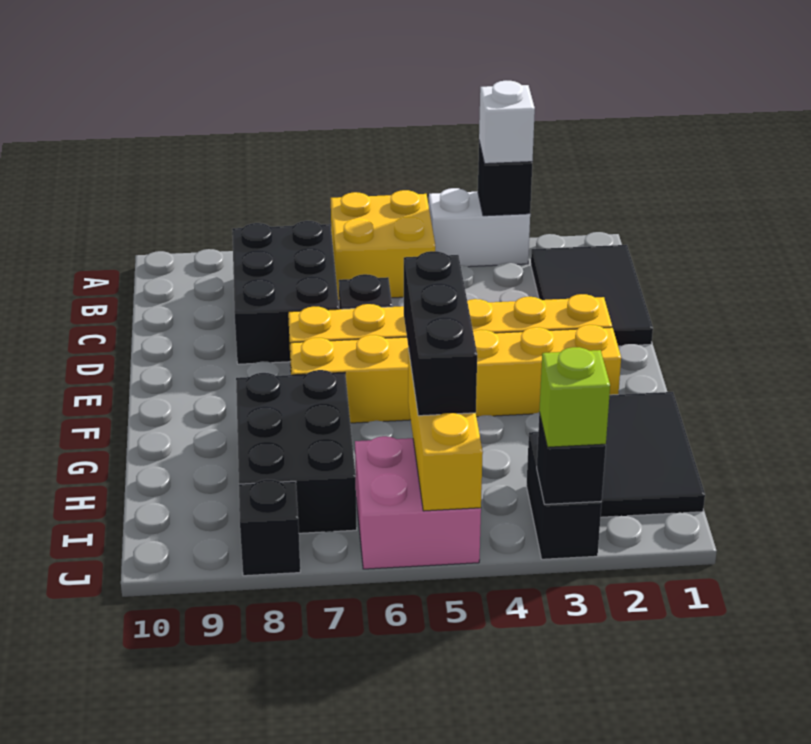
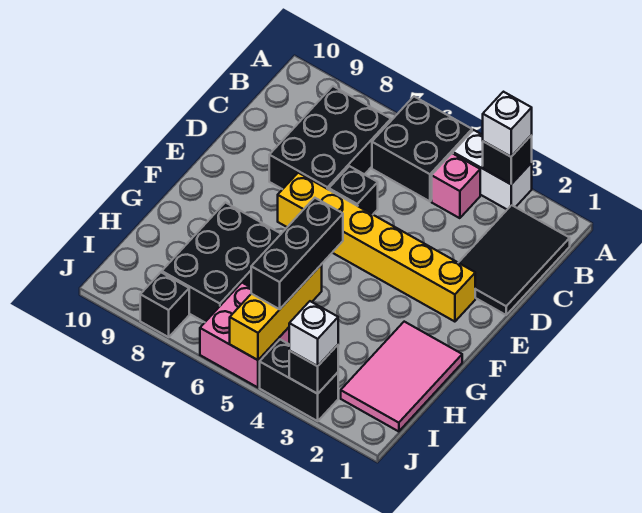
yellow brick A5:B6 level 1 -> black brick A5:B6 level 1
none -> pink brick B4 level 1
yellow brick F2:F7 level 1 -> none
black tile G1:I2 level 1 -> pink tile G1:I2 level 1
black brick I3:J3 level 1 -> black brick J3:J4 level 1
lime brick J3 level 3 -> white brick J3 level 3

